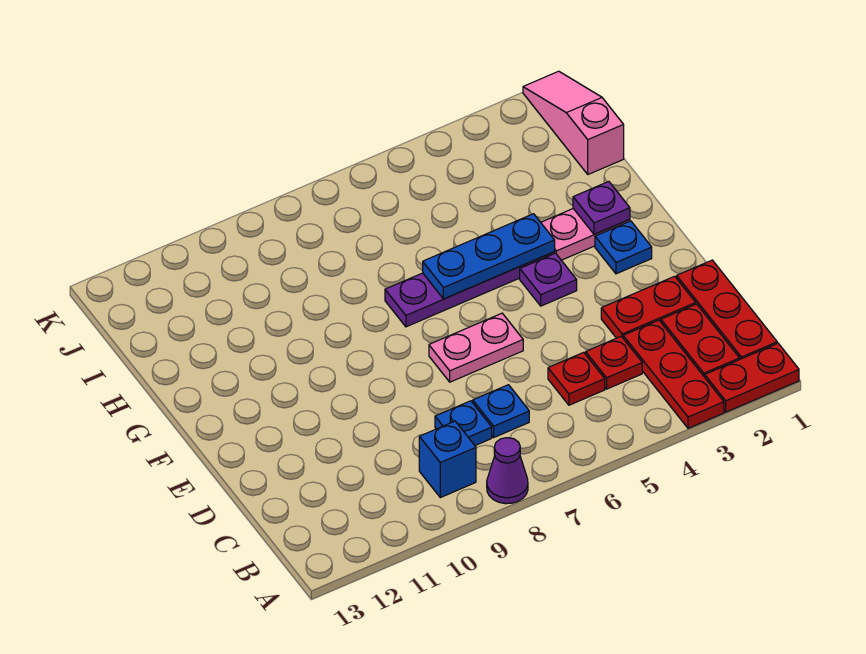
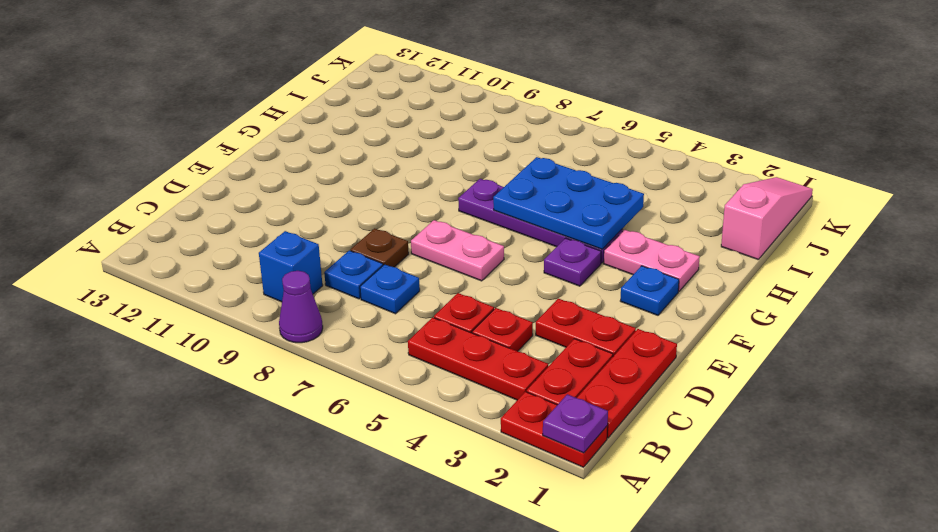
red plate A3:C3 level 1 -> red plate B3:B5 level 1
none -> brown plate D8 level 1
purple plate G2 level 2 -> purple plate A1 level 2
blue plate G4:G6 level 2 -> blue plate G4:H6 level 2

